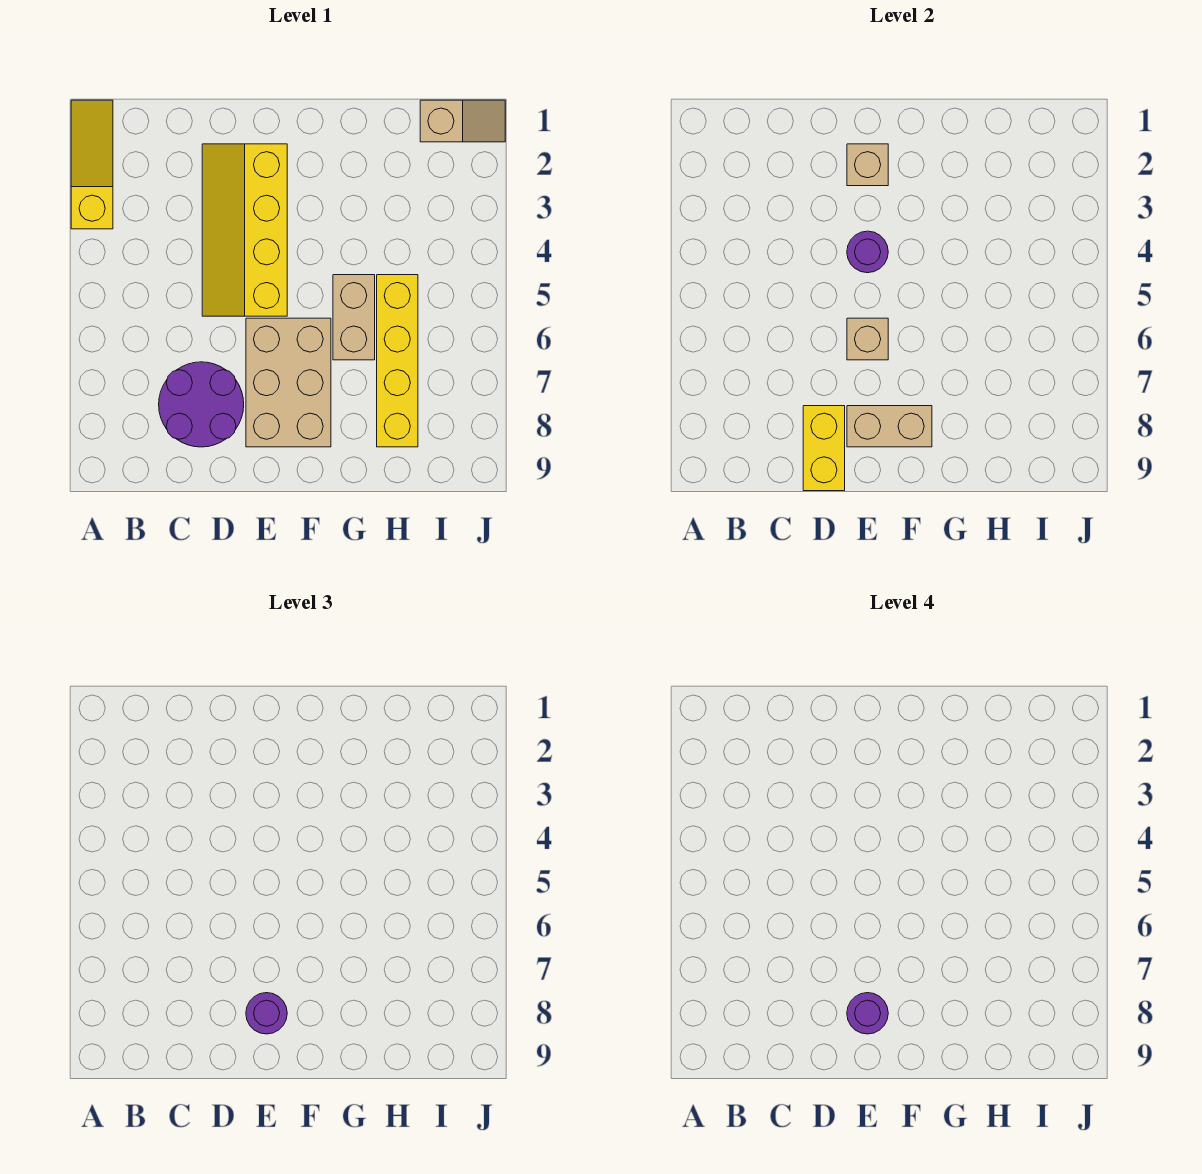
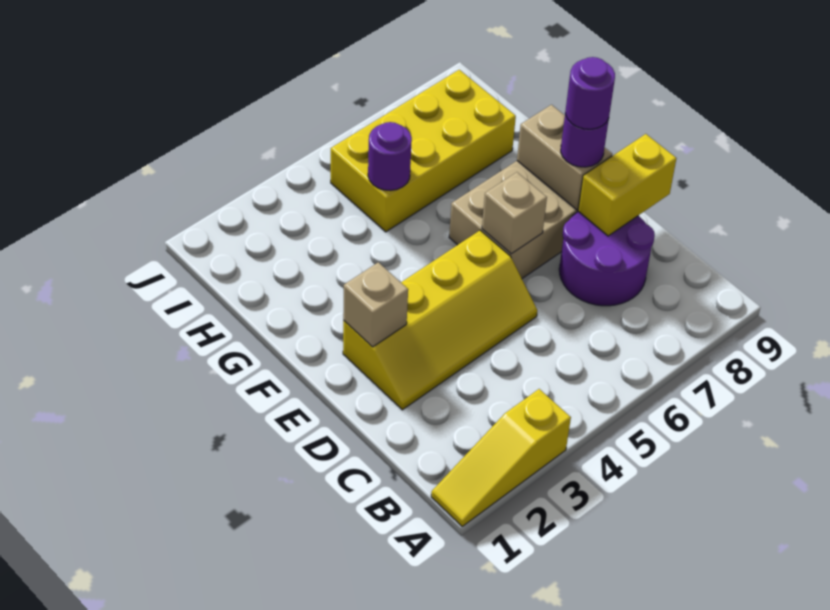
purple round brick E4 level 2 -> purple round brick H5 level 2
tan brick G5:G6 level 1 -> none
yellow brick H5:H8 level 1 -> yellow brick H5:I8 level 1
tan slope I1:J1 level 1 top I -> none

